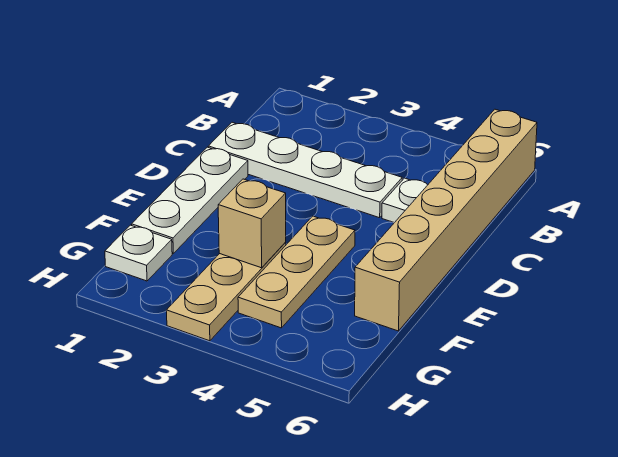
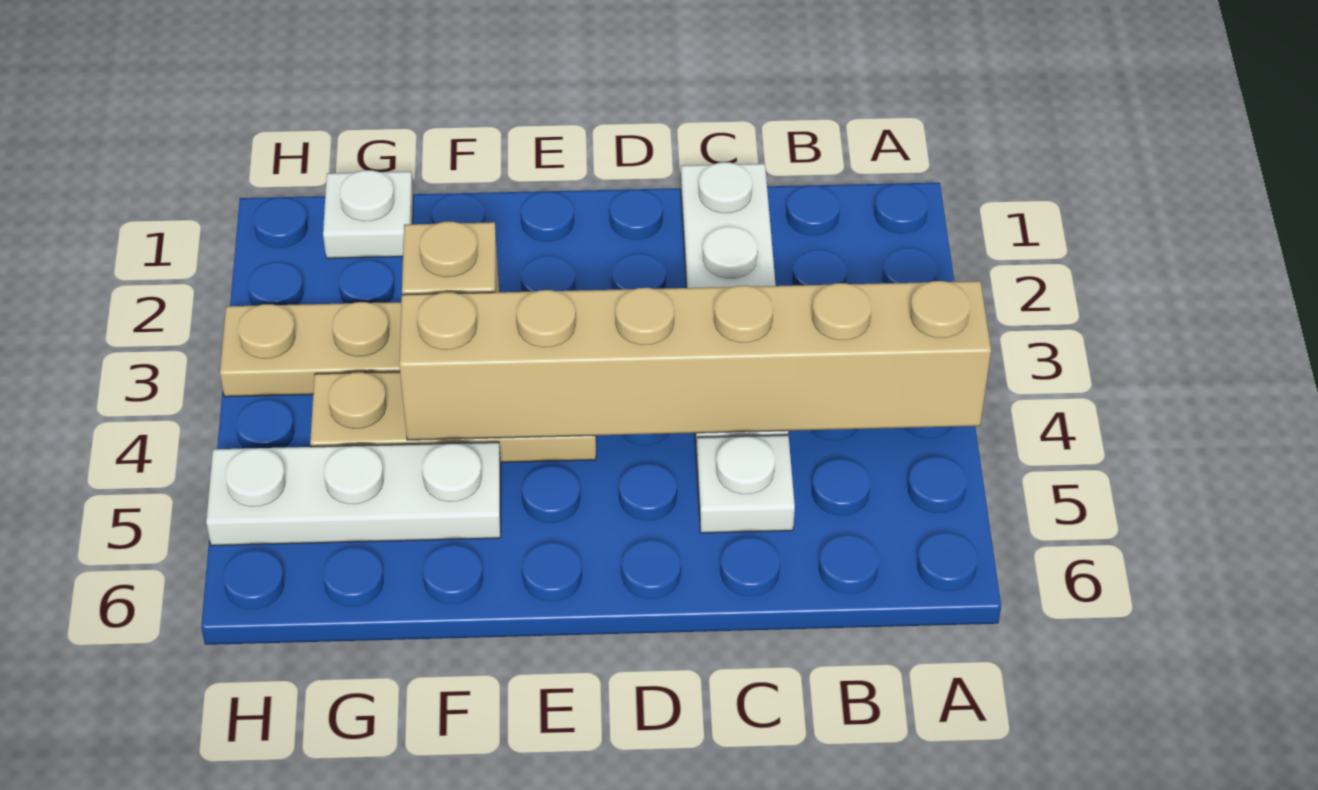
tan brick A6:F6 level 1 -> tan brick A4:F4 level 2
white plate D1:F1 level 1 -> white plate F5:H5 level 1

